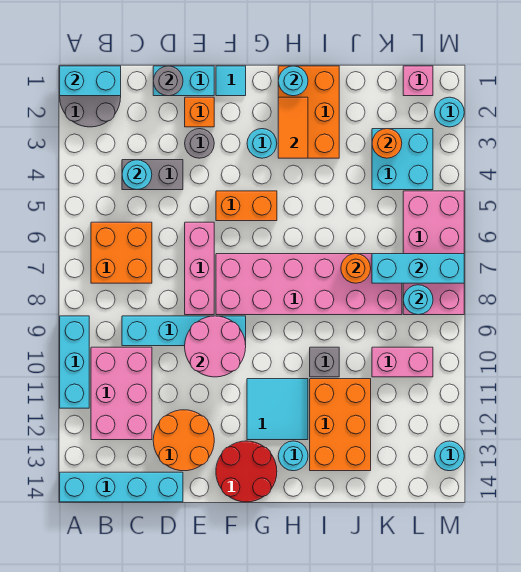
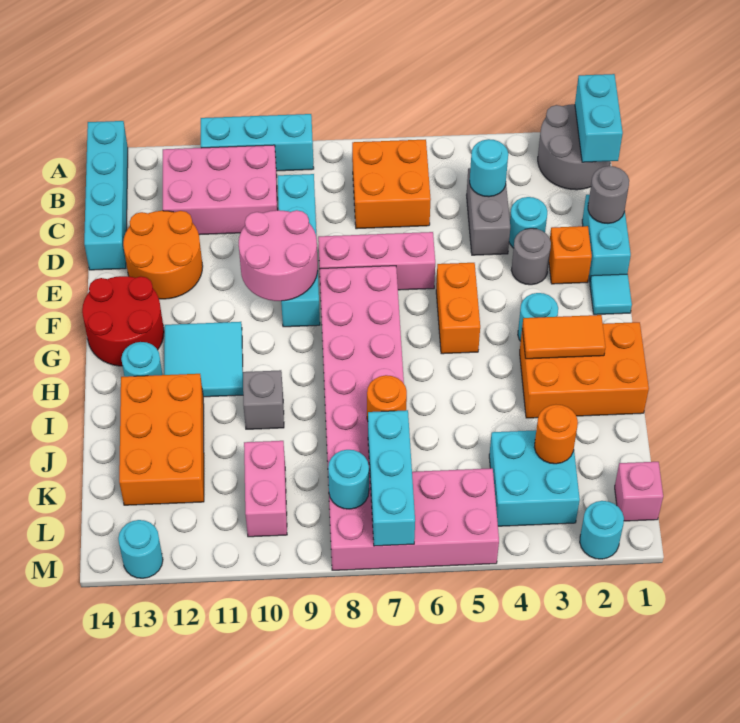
cyan round brick H1 level 2 -> cyan round brick D3 level 1
orange brick I11:J13 level 1 -> orange brick I12:K13 level 1

